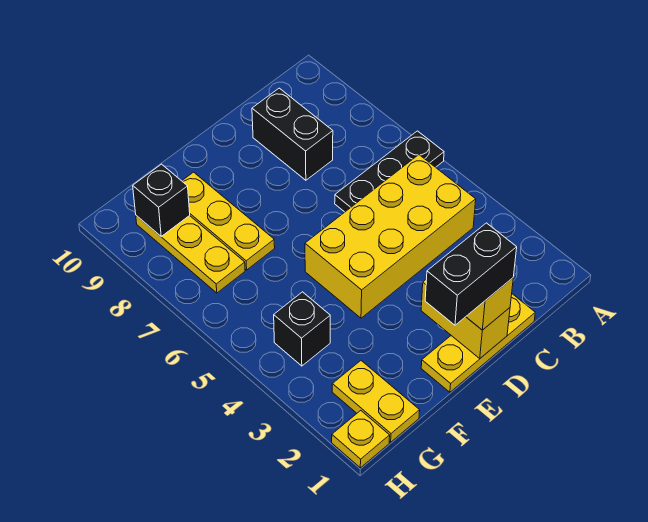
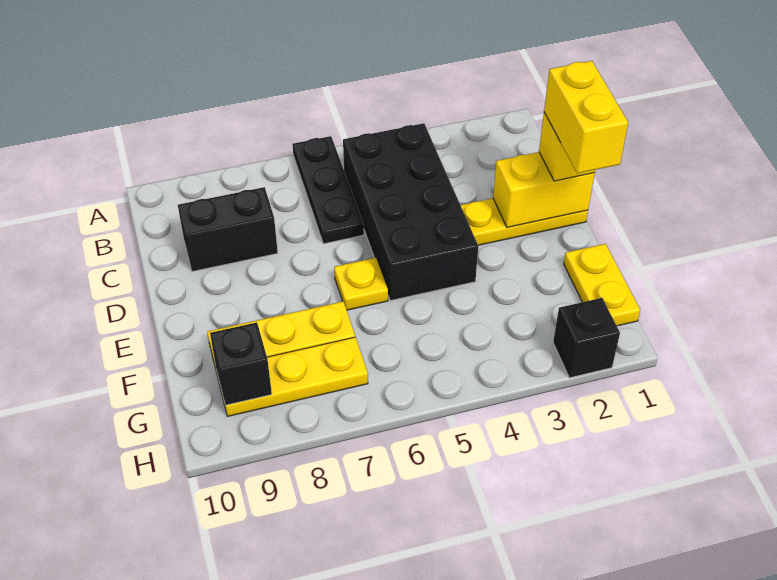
yellow brick B4:E5 level 1 -> black brick B4:E5 level 1
yellow plate C1:E1 level 1 -> yellow plate D1:D3 level 1
black brick D1:E1 level 4 -> yellow brick D1:E1 level 4
yellow plate G1:G2 level 1 -> yellow plate F1:G1 level 1
black brick G4 level 1 -> black brick H2 level 1
yellow plate H1 level 1 -> yellow plate E6 level 1

